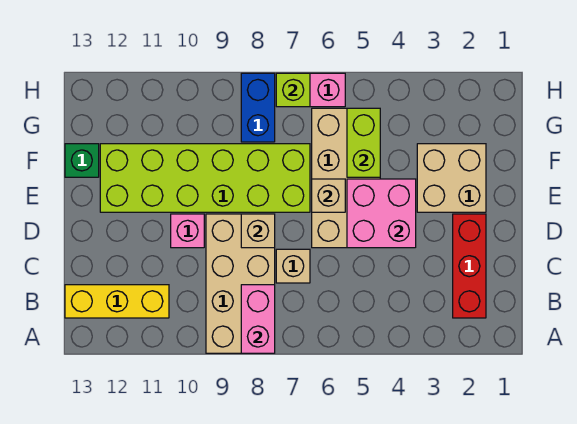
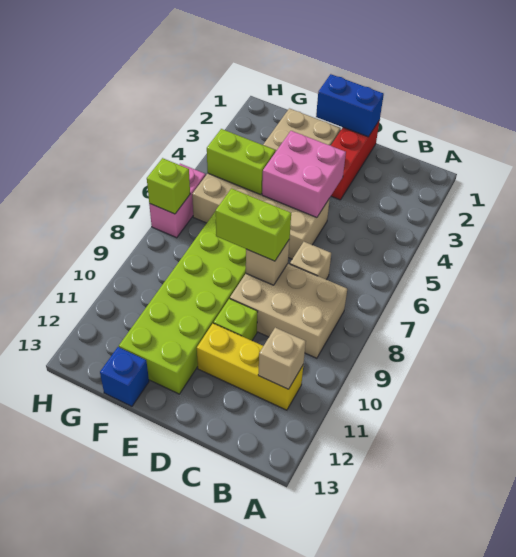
tan brick A8:D9 level 1 -> tan brick B8:D9 level 1
pink brick A8:B8 level 2 -> none
red brick B2:D2 level 1 -> red brick D1:D3 level 1
yellow brick B11:B13 level 1 -> yellow brick B11:D11 level 1
none -> lime brick D8:E8 level 3
pink brick D10 level 1 -> lime brick D10 level 1
tan brick E6 level 2 -> tan brick B11 level 2
green brick F13 level 1 -> blue brick F13 level 1
blue brick G8:H8 level 1 -> blue brick D1:E1 level 2

